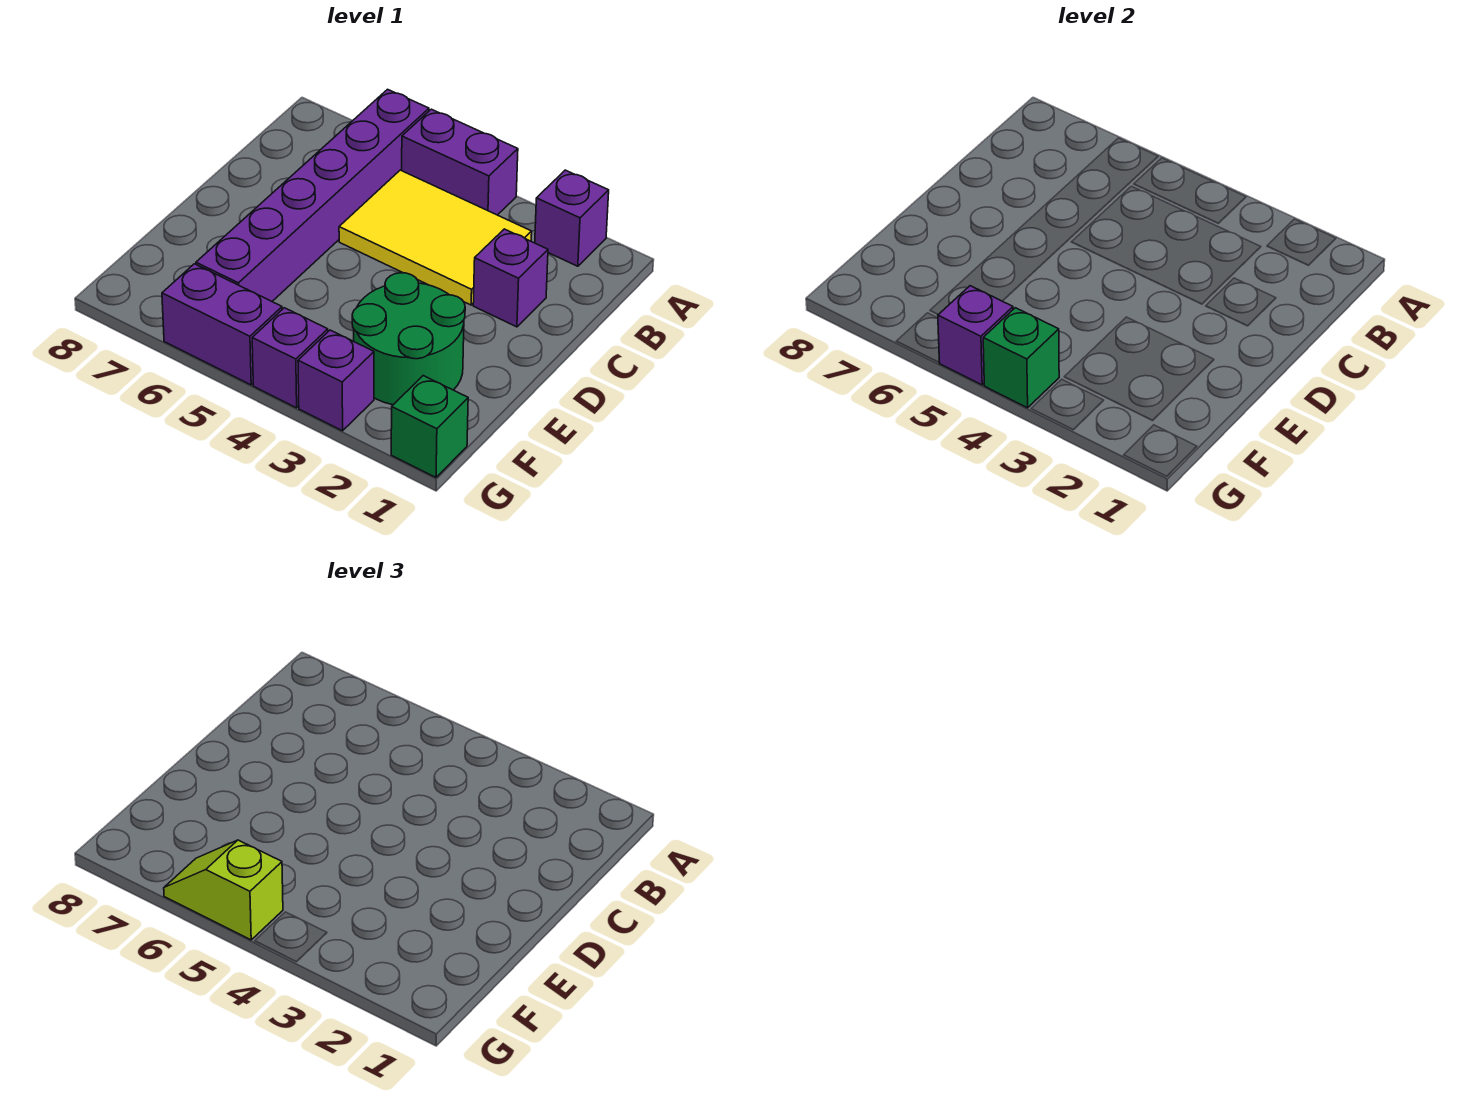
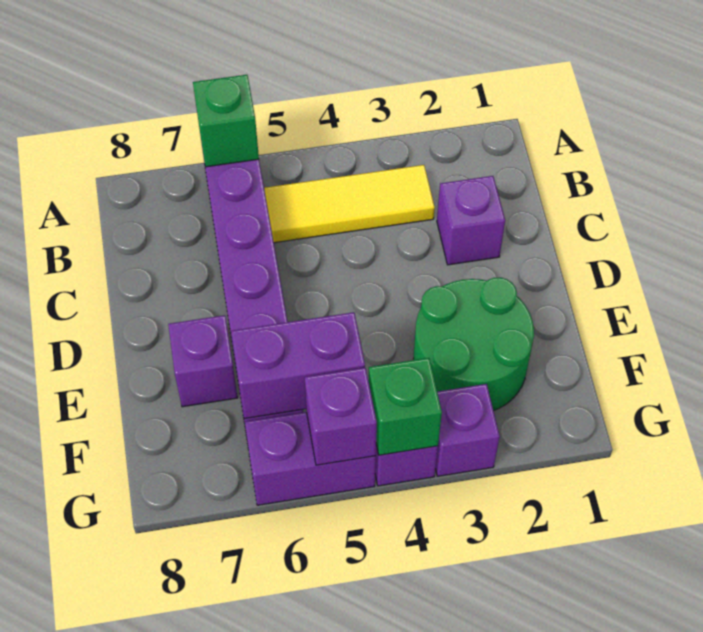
purple brick A2 level 1 -> purple brick E7 level 1
purple brick A4:A5 level 1 -> purple brick F5:F6 level 2
yellow tile B3:C5 level 1 -> yellow tile B3:B5 level 1
green brick G1 level 1 -> green brick A6 level 2
lime slope G5:G6 level 3 top 5 -> none

